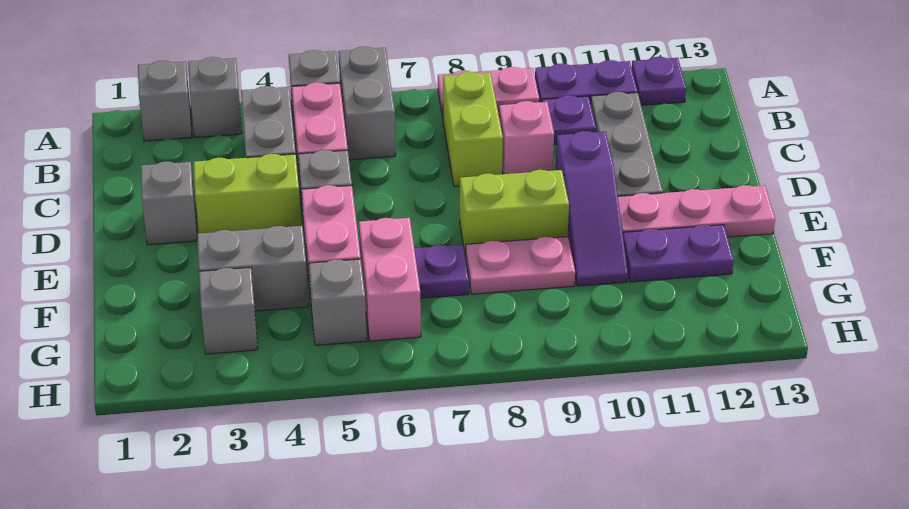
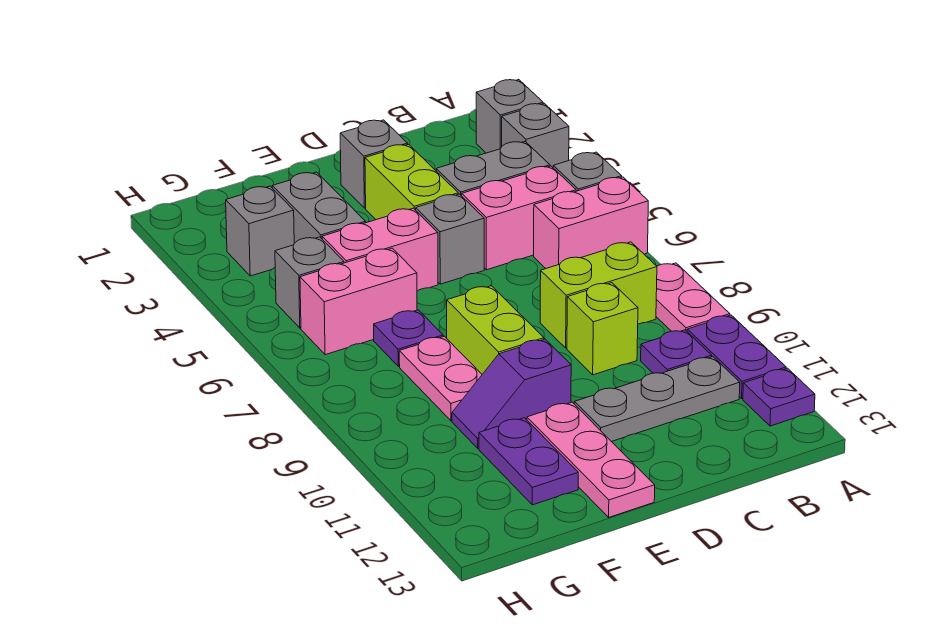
grey brick A6:B6 level 1 -> pink brick A6:B6 level 1
pink brick C9 level 1 -> lime brick C9 level 1
purple slope D10:F10 level 1 top D -> purple slope E10:F10 level 1 top E

